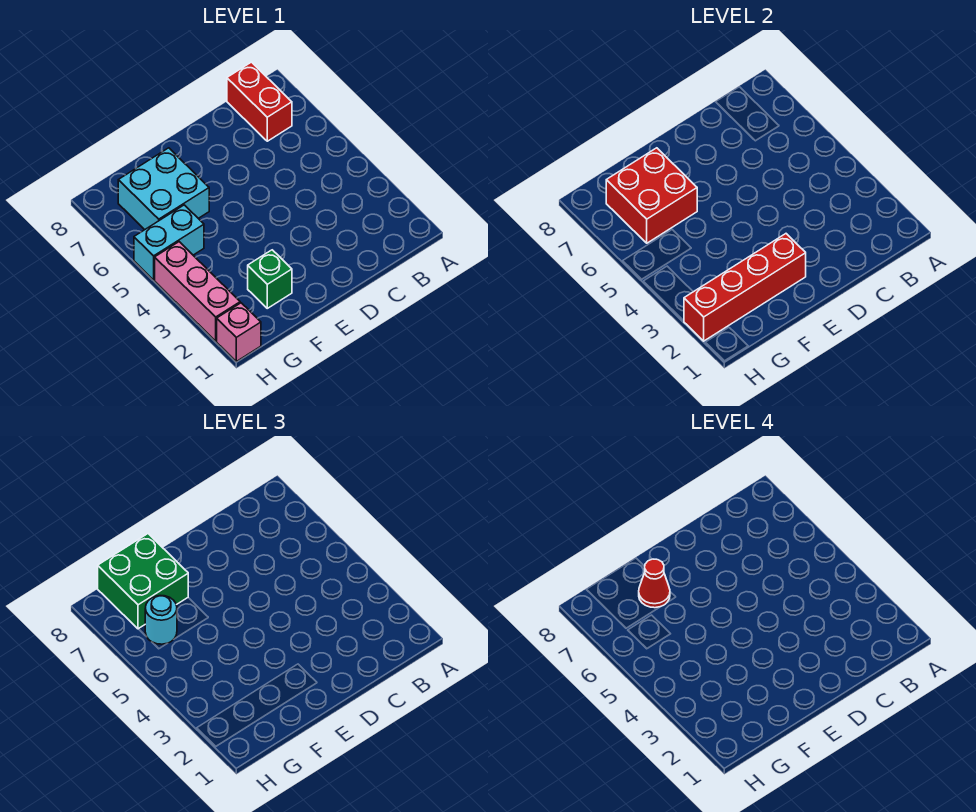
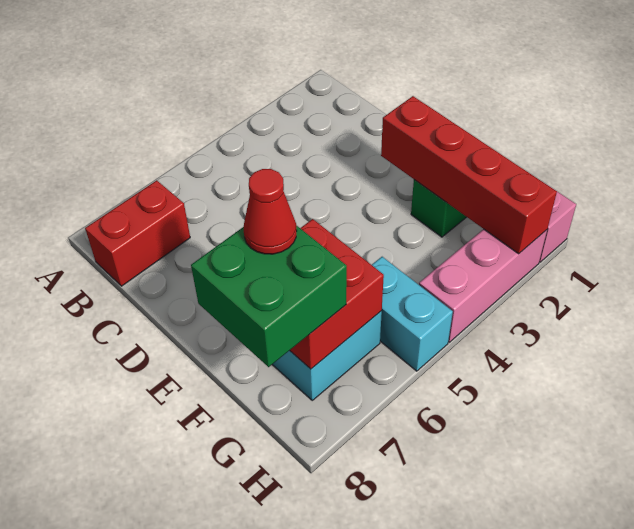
cyan round brick G6 level 3 -> none

